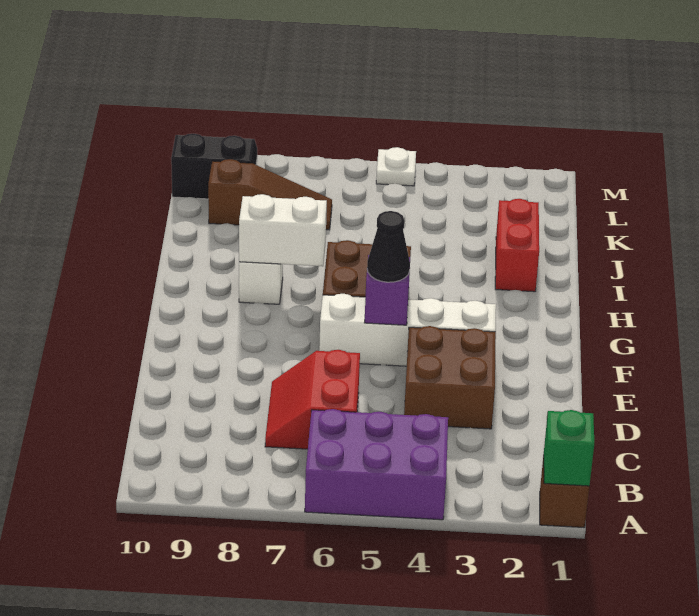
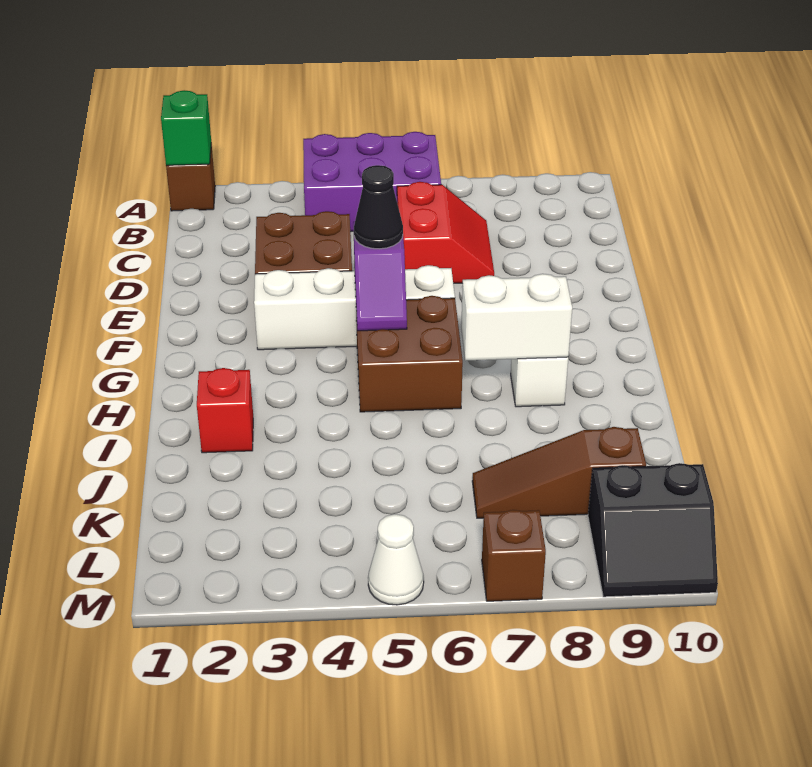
red brick I2:J2 level 1 -> red brick I2 level 1
white plate M5 level 1 -> white cone M5 level 1
none -> brown brick M7 level 1

